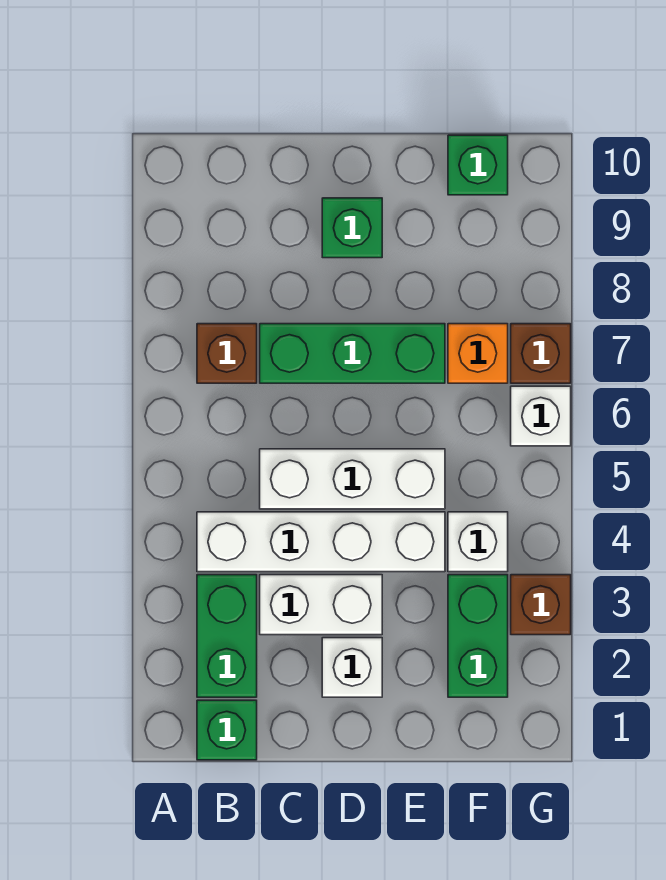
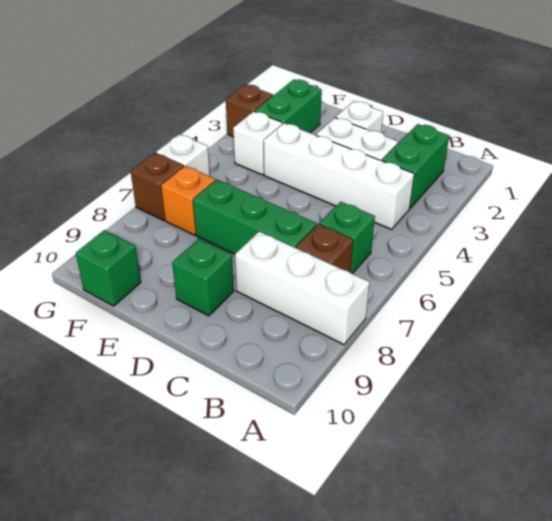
green brick B1 level 1 -> green brick B6 level 1
white brick C5:E5 level 1 -> white brick A8:C8 level 1

